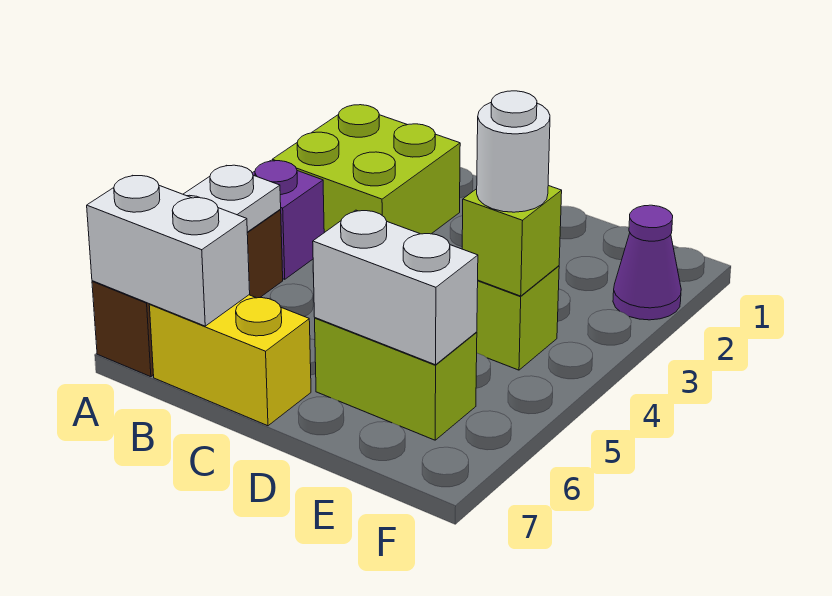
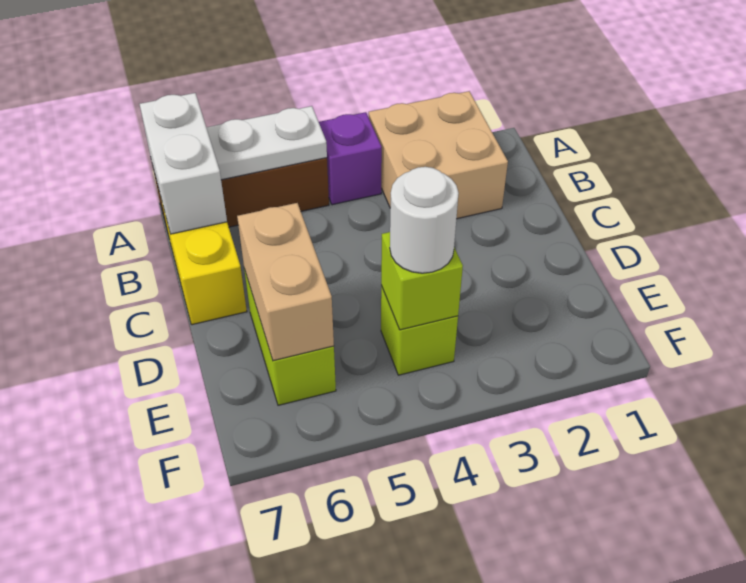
lime brick A2:B3 level 1 -> tan brick A2:B3 level 1
white brick D6:E6 level 2 -> tan brick D6:E6 level 2
purple cone F2 level 1 -> none

